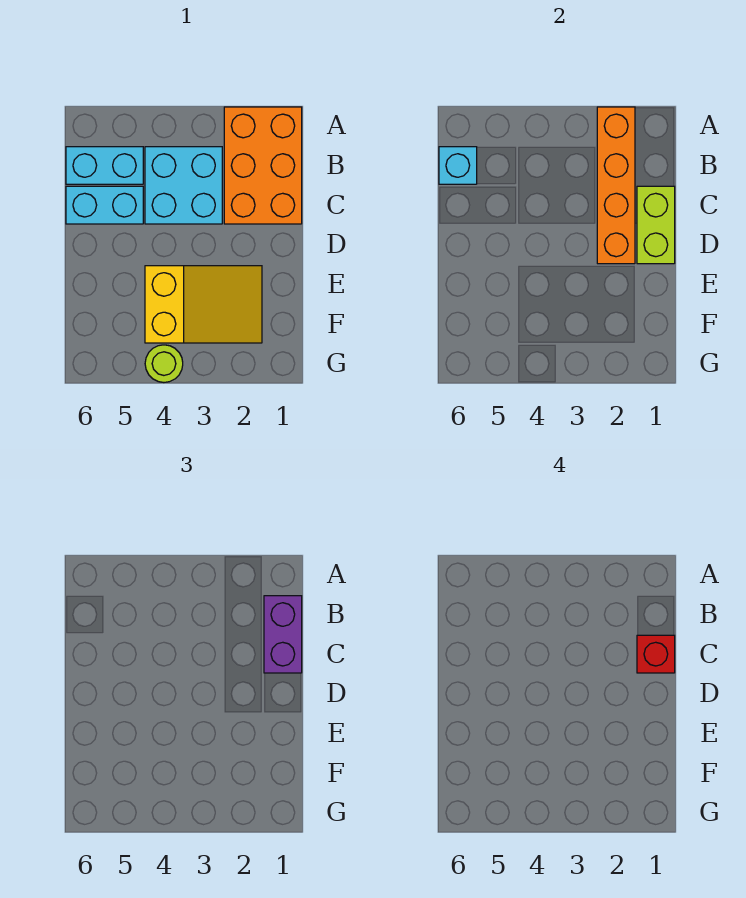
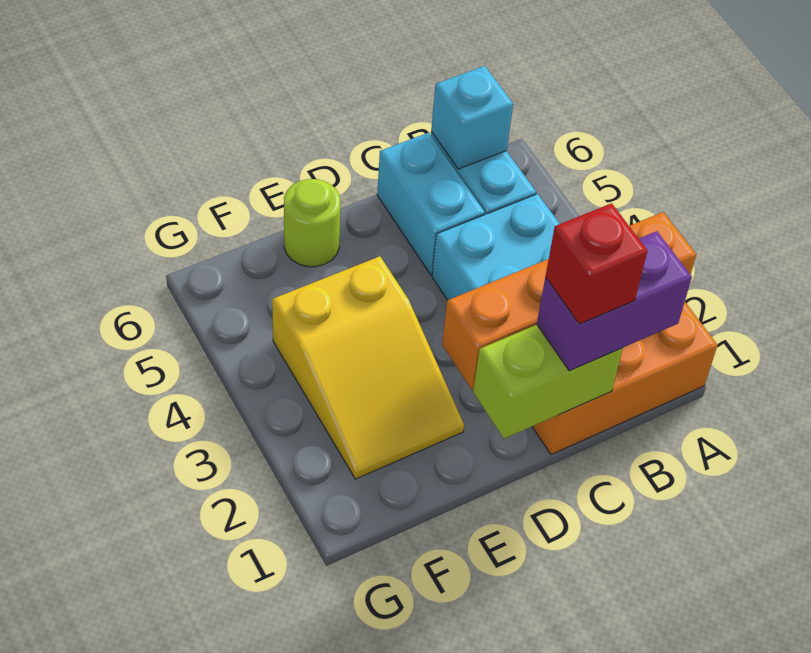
lime round brick G4 level 1 -> lime round brick E6 level 1

